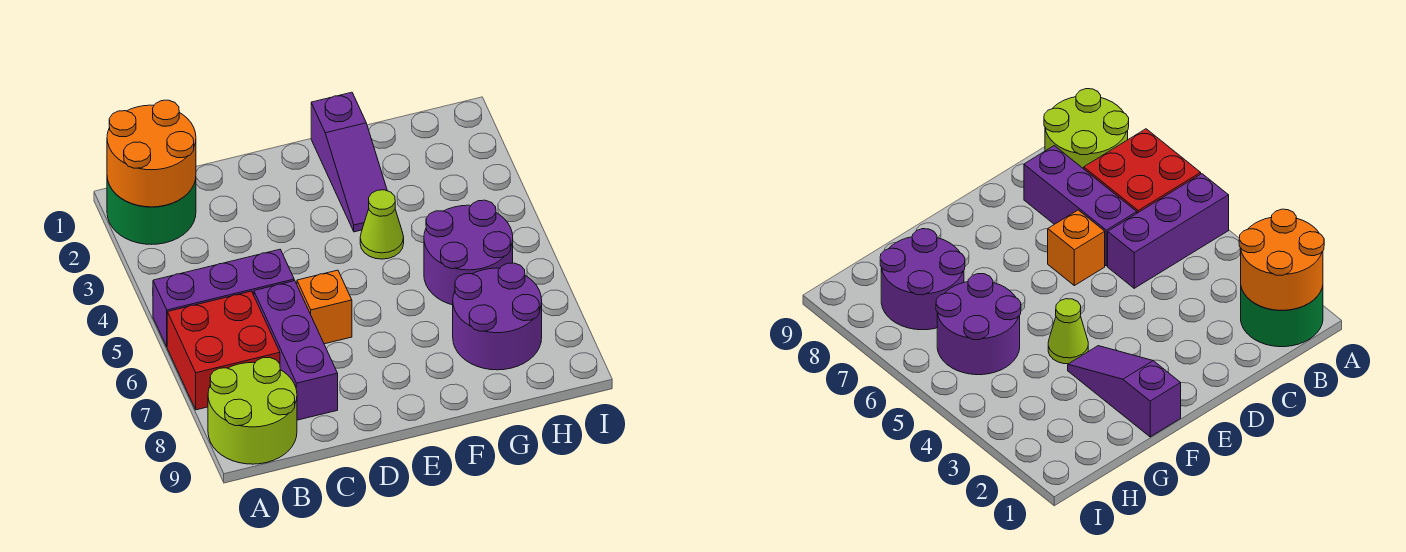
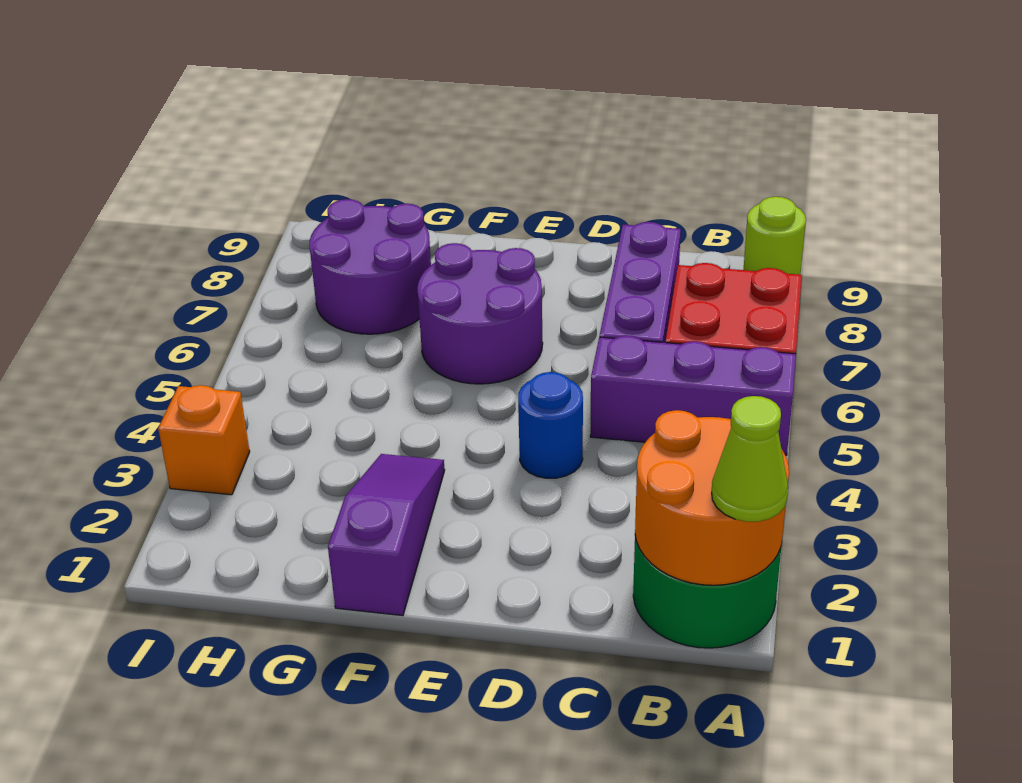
lime round brick A8:B9 level 1 -> lime round brick A9 level 1
none -> blue round brick D4 level 1
orange brick D6 level 1 -> orange brick I3 level 1
lime cone F4 level 1 -> lime cone A1 level 3
purple round brick G5:H6 level 1 -> purple round brick E6:F7 level 1

